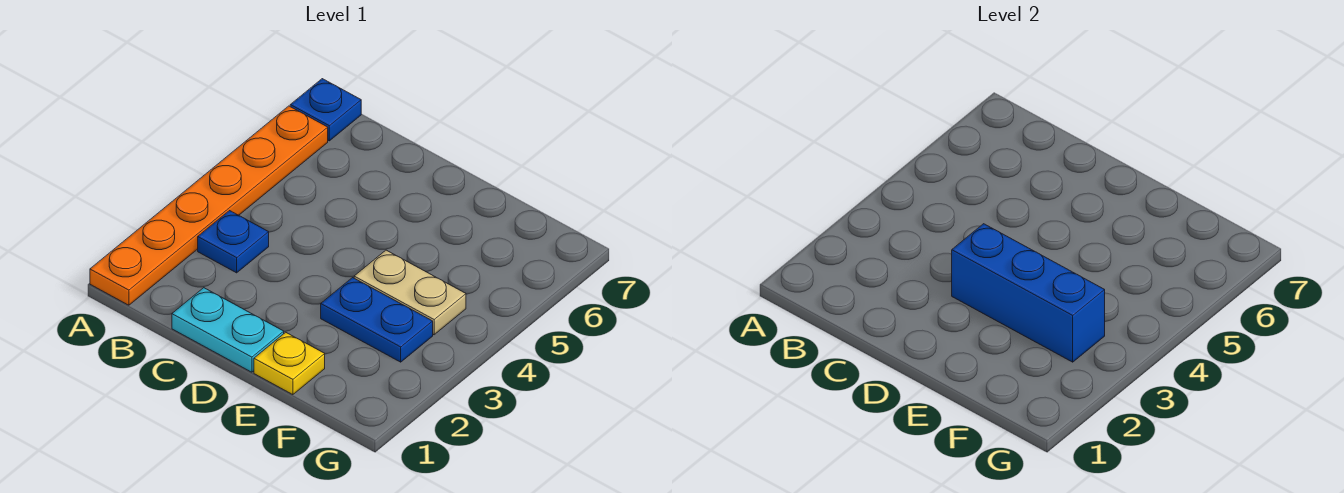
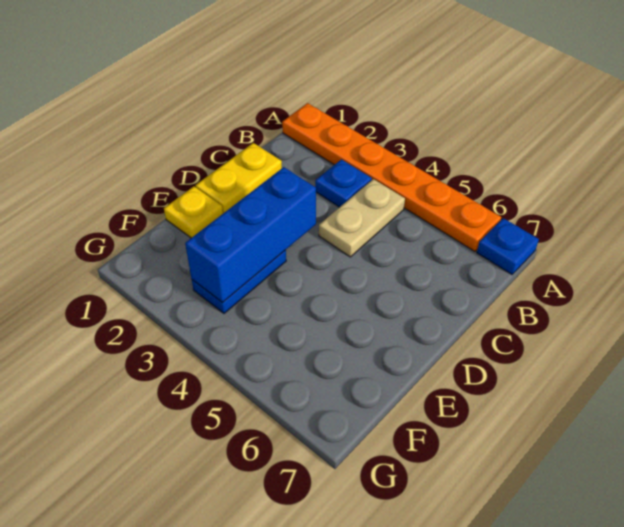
cyan plate C1:D1 level 1 -> yellow plate C1:D1 level 1
tan plate E4:F4 level 1 -> tan plate B4:C4 level 1

